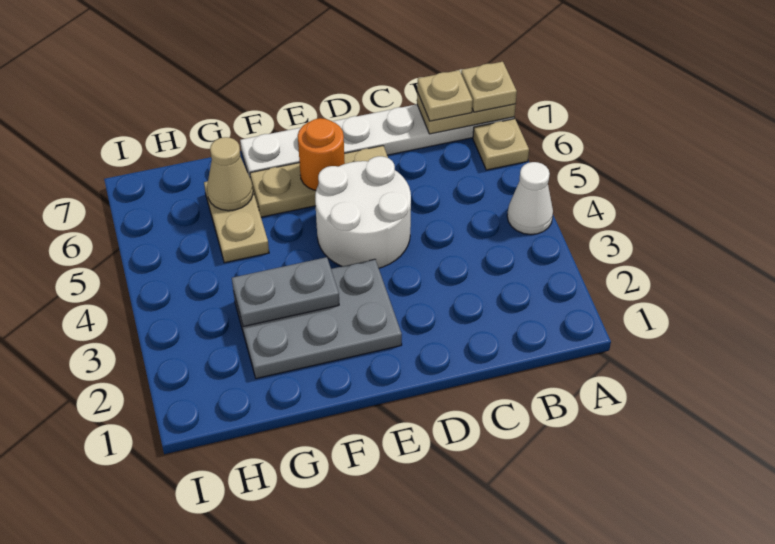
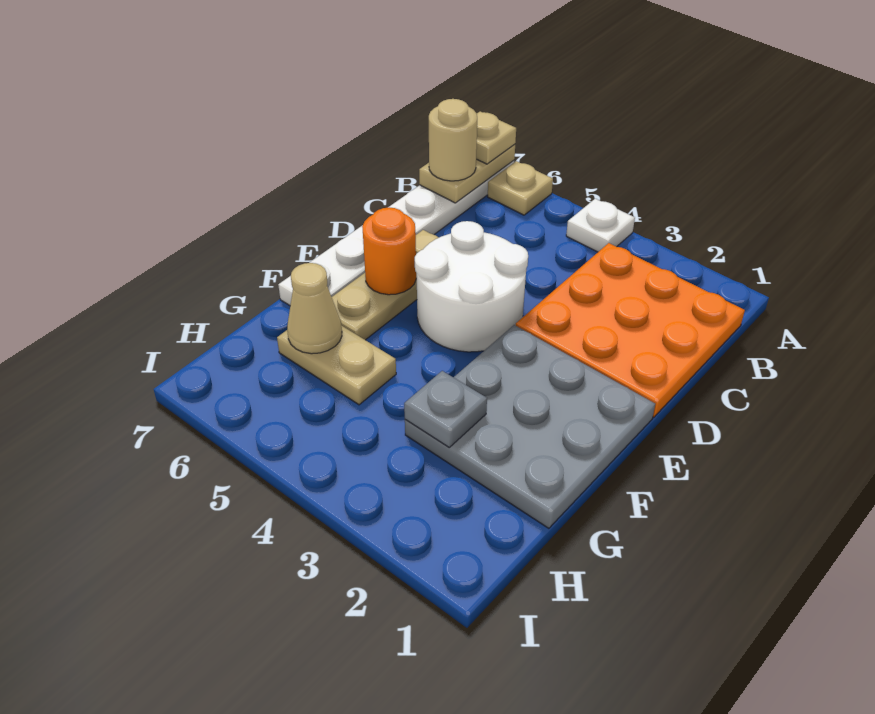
white cone A4 level 1 -> white plate A4 level 1
none -> orange plate B1:D3 level 1
tan plate B7 level 3 -> tan round brick B7 level 3
grey plate E2:G3 level 1 -> grey plate E1:G3 level 1
grey plate F3:G3 level 2 -> grey plate G3 level 2

